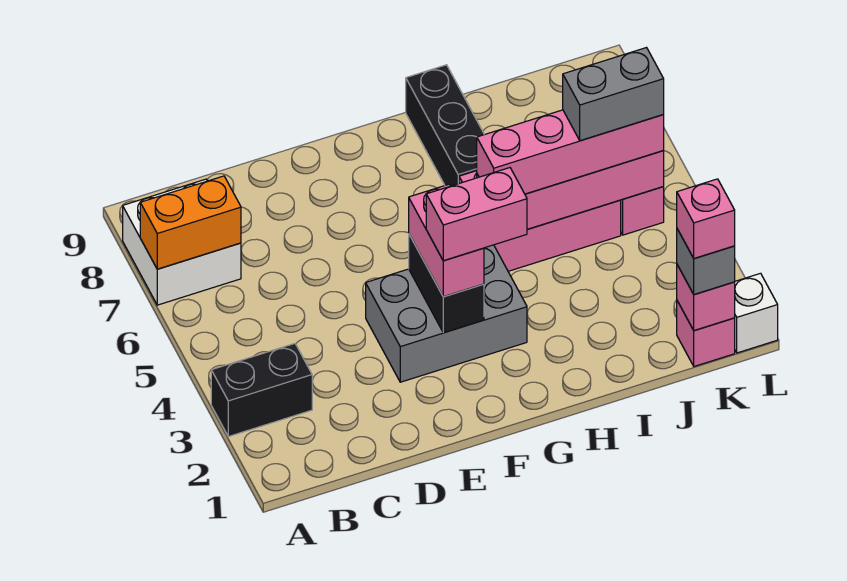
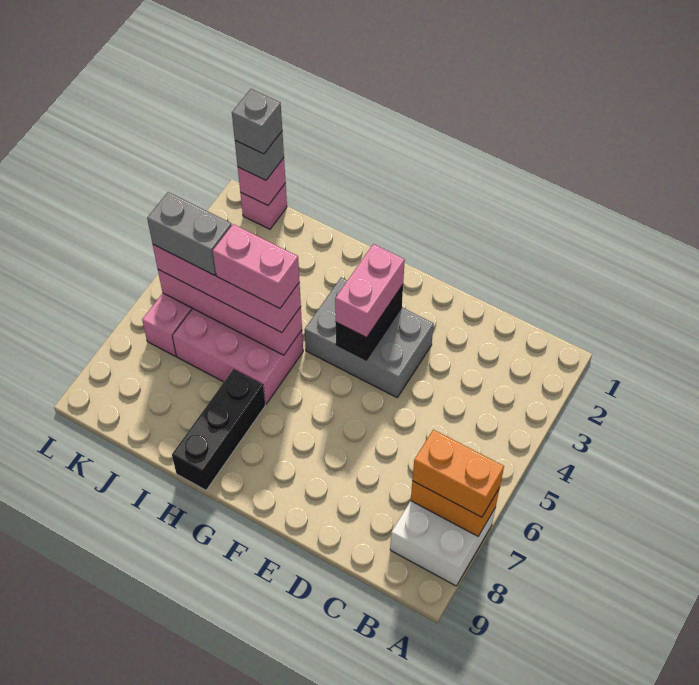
black brick A3:B3 level 1 -> none
none -> orange brick A7:B7 level 3
pink brick F3:G3 level 4 -> pink brick H5:I5 level 4
pink brick K1 level 4 -> grey brick K1 level 4
white brick L1 level 1 -> none

